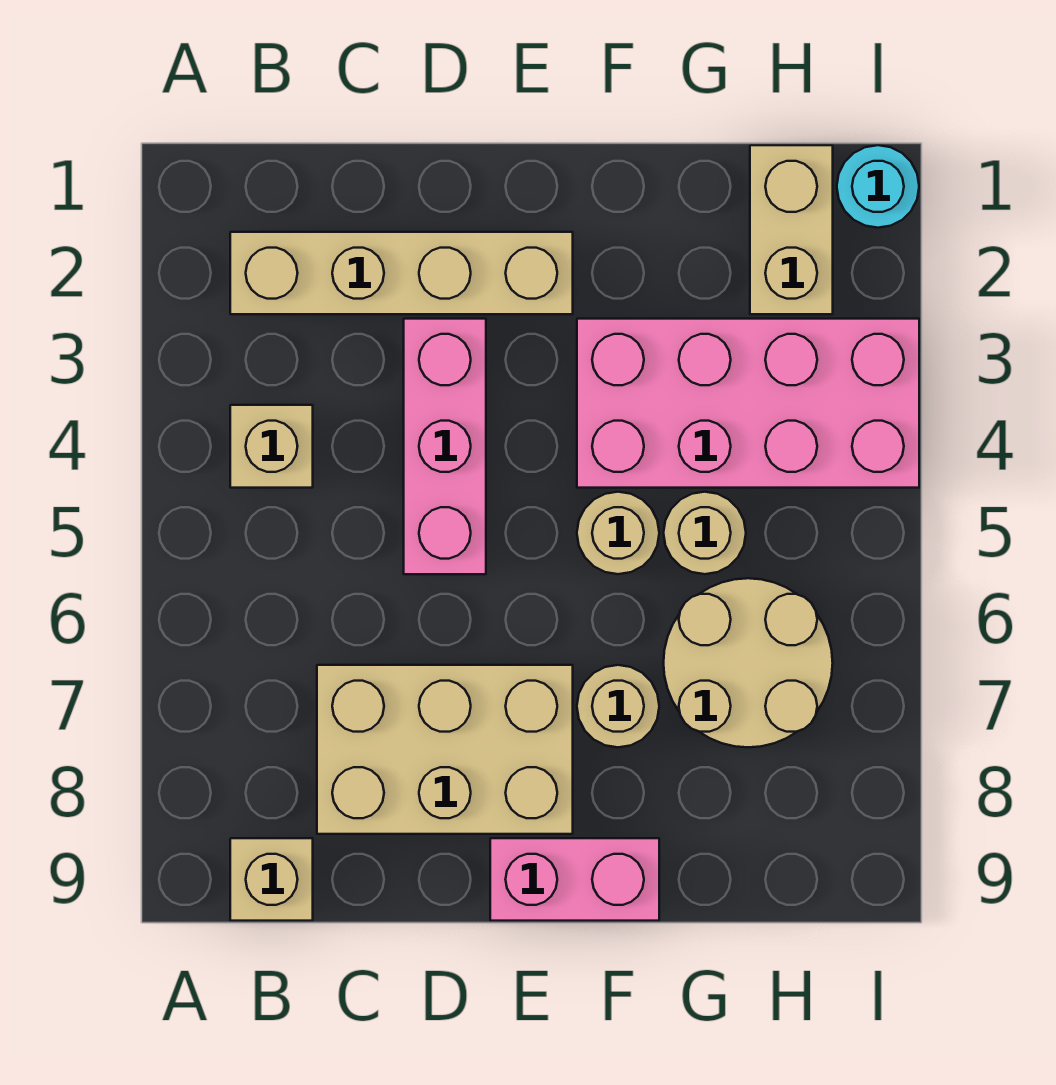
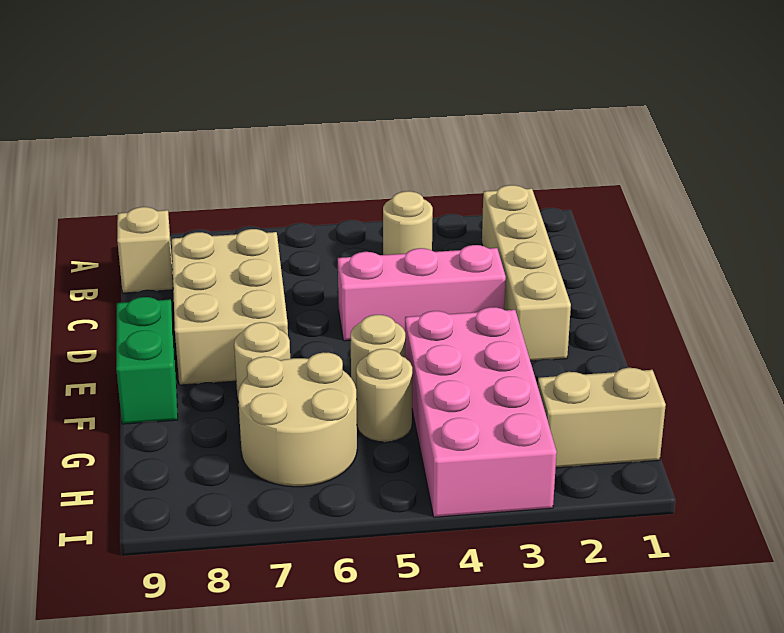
tan brick B4 level 1 -> tan round brick B4 level 1
pink brick E9:F9 level 1 -> green brick E9:F9 level 1
cyan round brick I1 level 1 -> none

